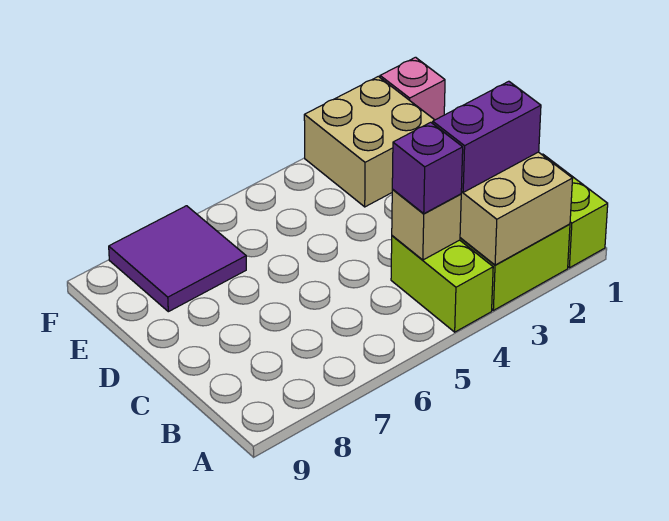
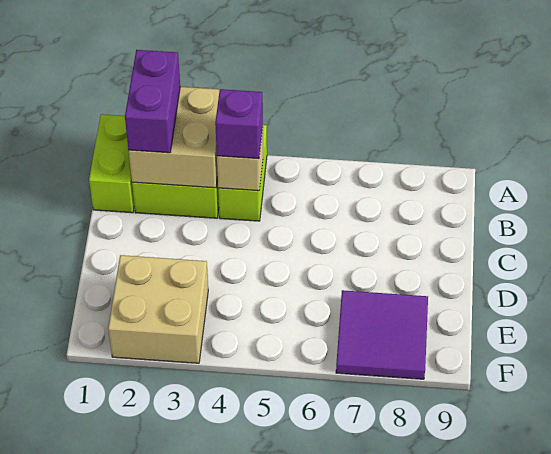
purple brick B2:B3 level 3 -> purple brick A2:B2 level 3
pink brick F1 level 1 -> none

